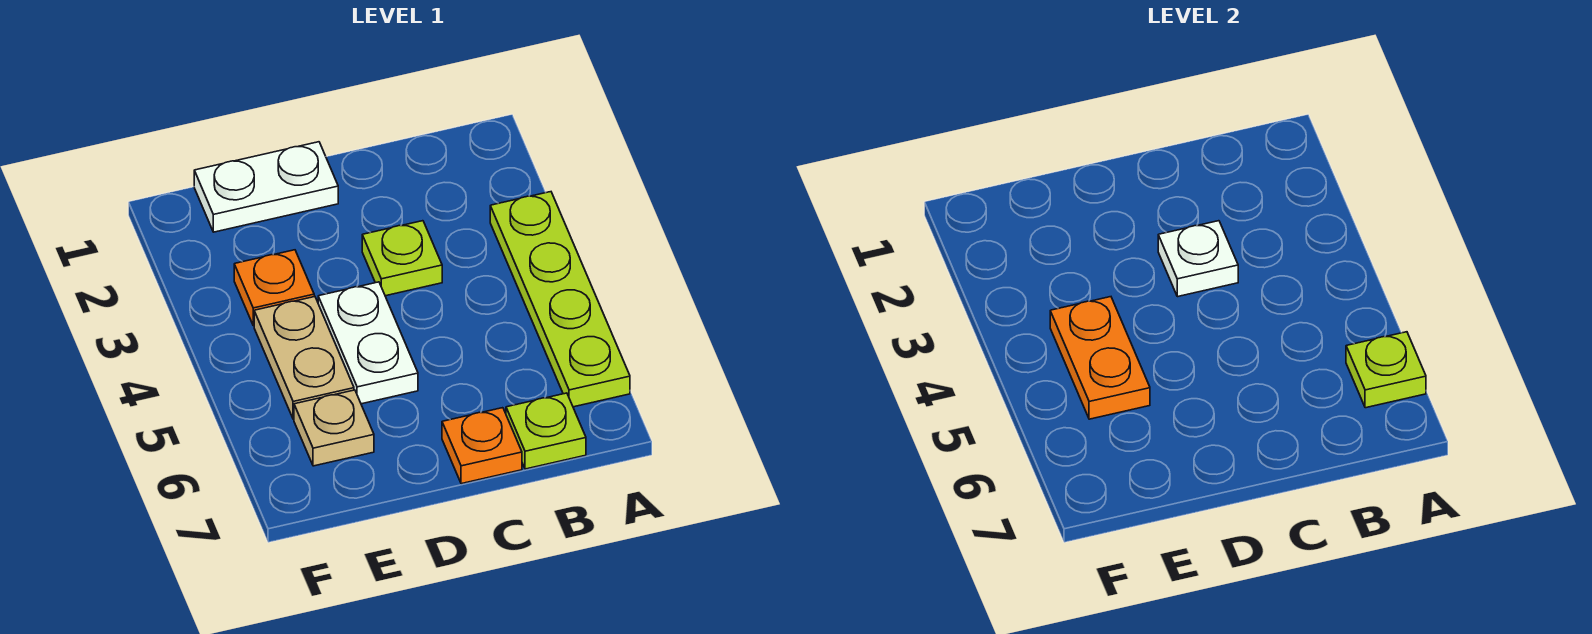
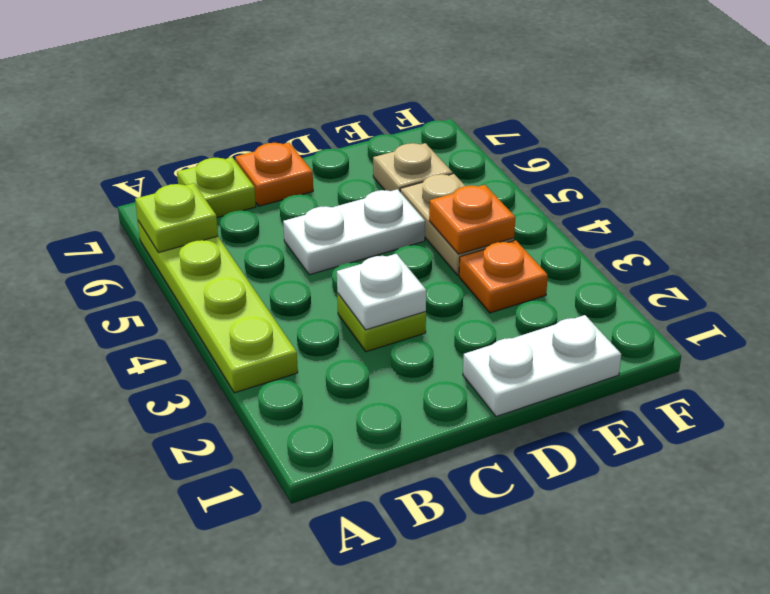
white plate D4:D5 level 1 -> white plate C5:D5 level 1
orange plate E4:E5 level 2 -> orange plate E4 level 2

